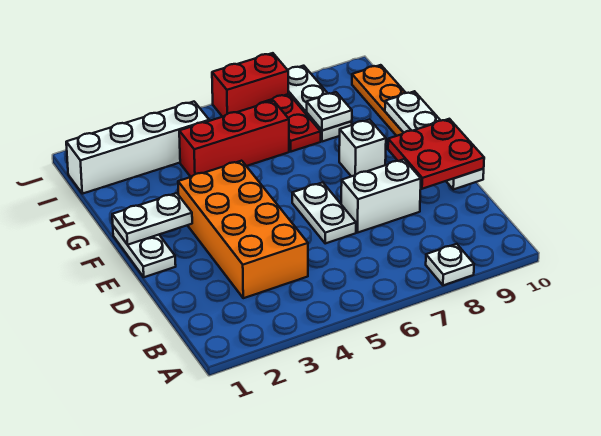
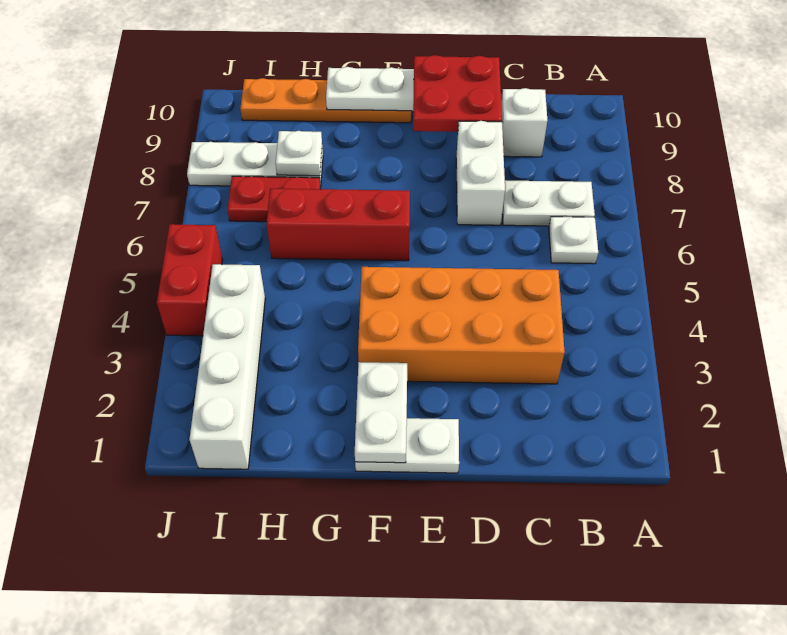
white plate A8 level 1 -> white plate B6 level 1
white plate D6:E6 level 1 -> white plate B7:C7 level 1
white brick F8 level 1 -> white brick C9 level 1
red brick H4:H6 level 1 -> red brick F6:H6 level 1
red brick J6:J7 level 1 -> red brick J4:J5 level 1

